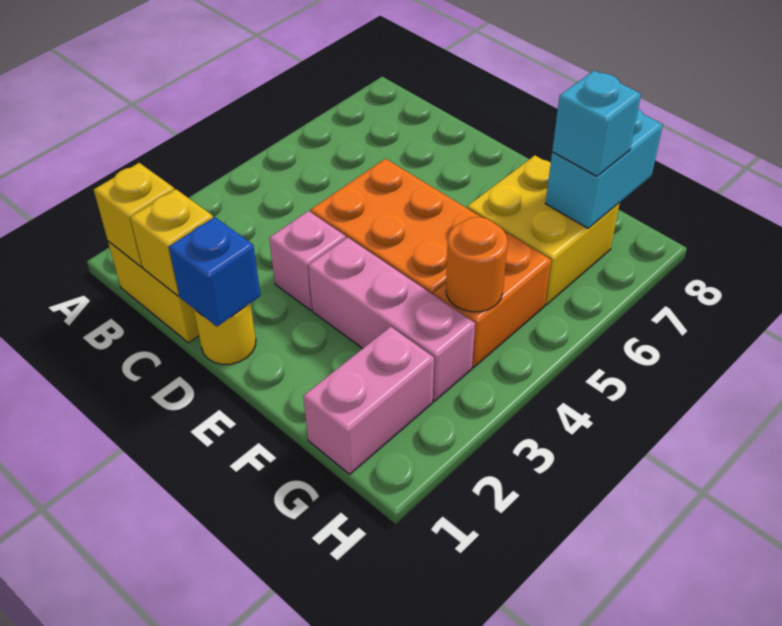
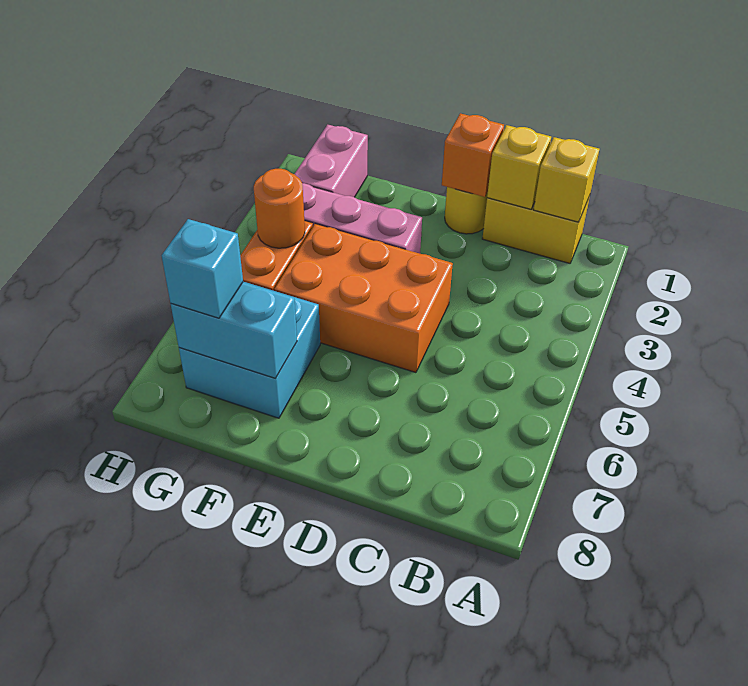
blue brick D1 level 2 -> orange brick D1 level 2
pink brick D3 level 1 -> none
yellow brick F6:G7 level 1 -> cyan brick F6:G7 level 1
cyan brick G7:G8 level 2 -> cyan brick F7:G7 level 2

